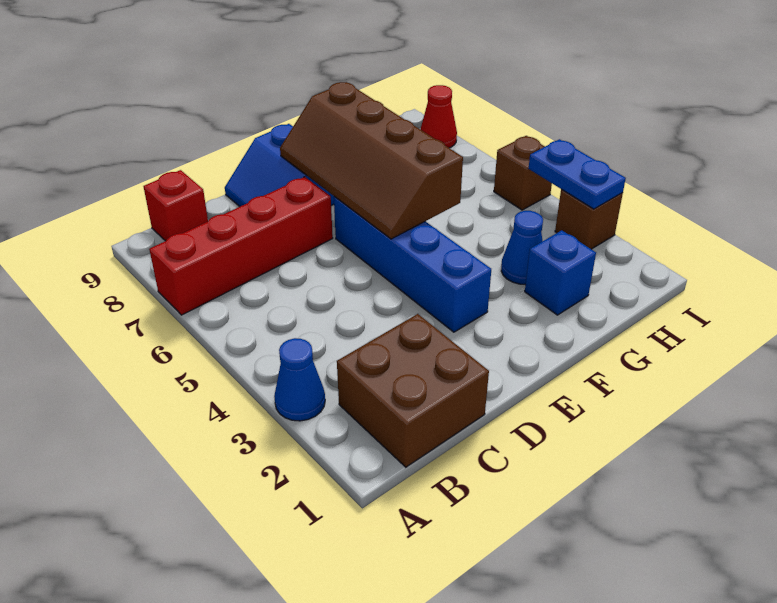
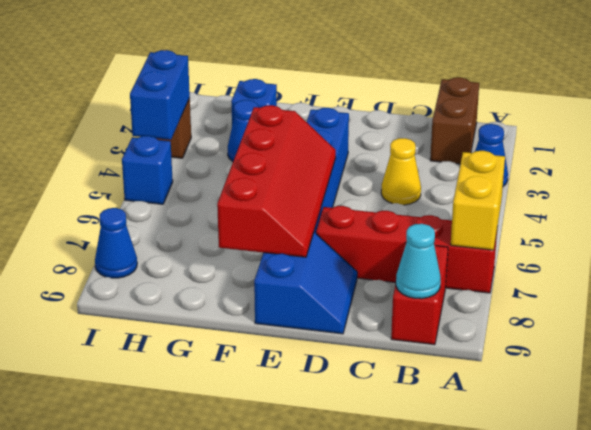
none -> yellow brick A6:A7 level 2
brown brick B1:C2 level 1 -> brown brick B1:B2 level 1
red brick B9 level 1 -> red brick B8:B9 level 1
none -> cyan cone B9 level 2
none -> yellow cone C4 level 1
brown slope E5:F8 level 2 top F -> red slope E5:F8 level 2 top F
blue plate I3:I4 level 2 -> blue brick I3:I4 level 2
brown brick I5 level 1 -> blue brick I5 level 1
red cone I8 level 1 -> blue cone I8 level 1

